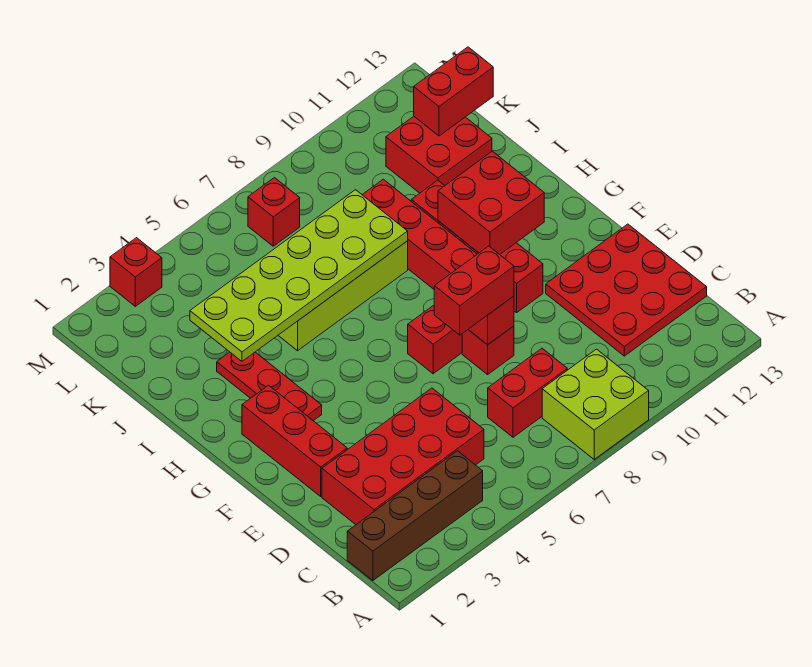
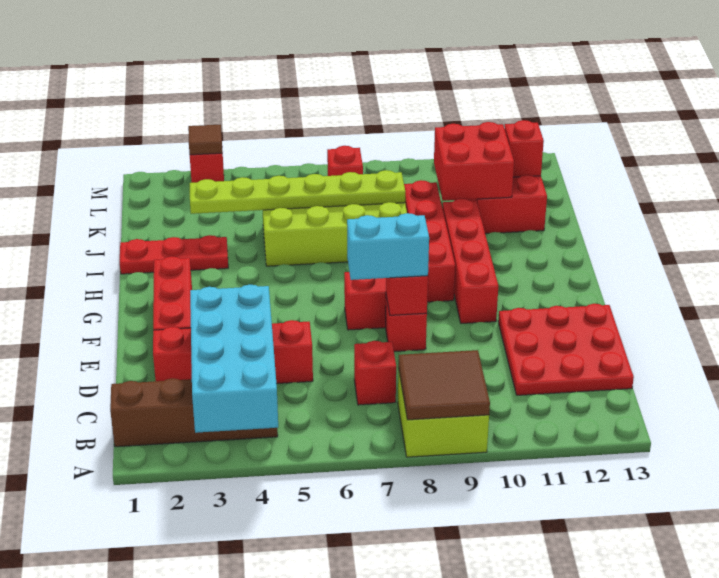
none -> cyan brick A3:D4 level 2
none -> brown tile A8:B9 level 2
red brick C2:D5 level 1 -> red brick D2:D5 level 1
red brick C7:C8 level 1 -> red brick C7 level 1
red brick E7:E8 level 3 -> cyan brick E7:E8 level 3
red plate G3:I3 level 1 -> red plate I1:I3 level 1
red brick G10:H11 level 2 -> red brick J10:K11 level 2
lime plate I3:J8 level 2 -> lime plate J3:J8 level 2
red brick K12:K13 level 2 -> red brick K12 level 2
none -> brown tile M3 level 2

